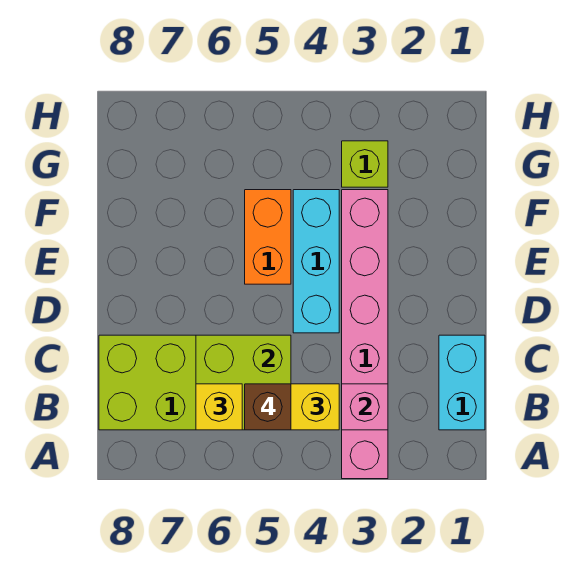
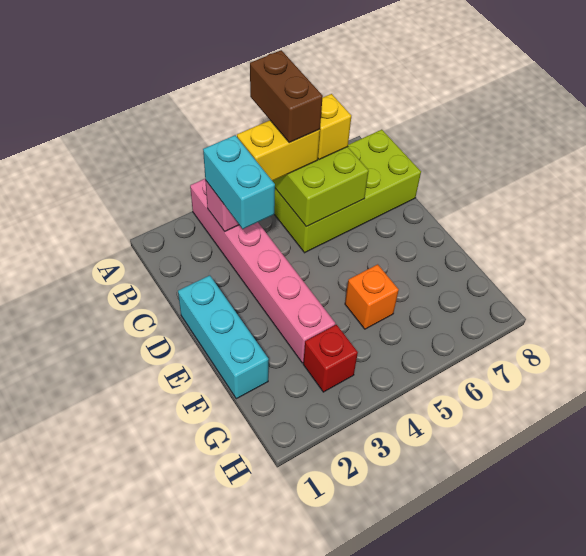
cyan brick B1:C1 level 1 -> cyan brick B3:C3 level 3
brown brick B5 level 4 -> brown brick A5:B5 level 4
cyan brick D4:F4 level 1 -> cyan brick D1:F1 level 1
orange brick E5:F5 level 1 -> orange brick F5 level 1
lime brick G3 level 1 -> red brick G3 level 1

